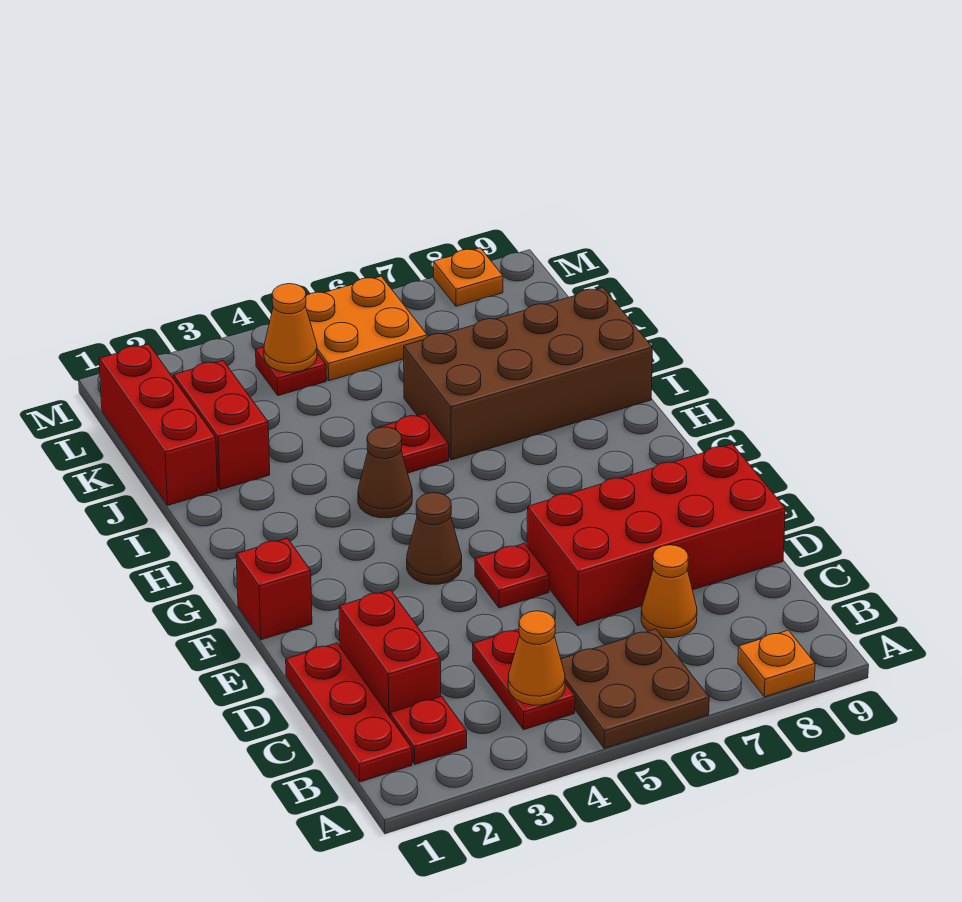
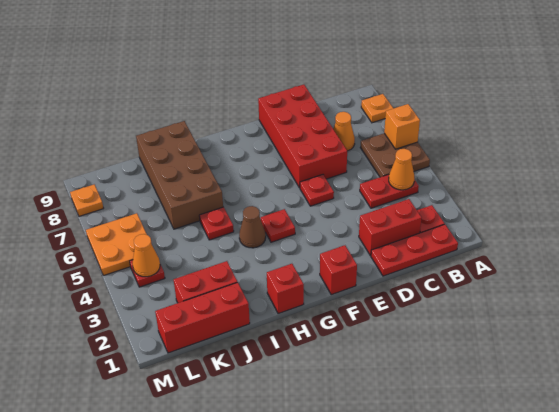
none -> orange brick A6 level 2
brown cone F4 level 1 -> none
none -> red plate G4 level 1
none -> red brick H1 level 1

